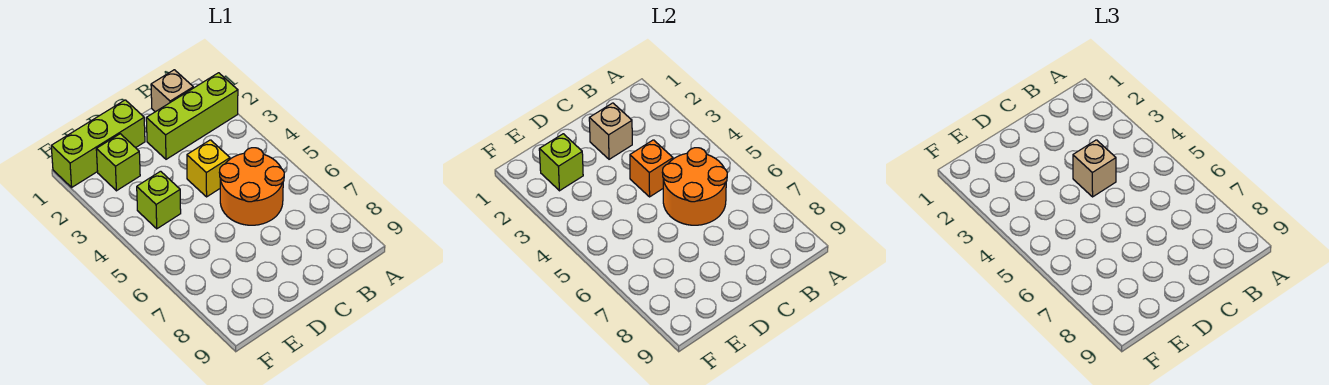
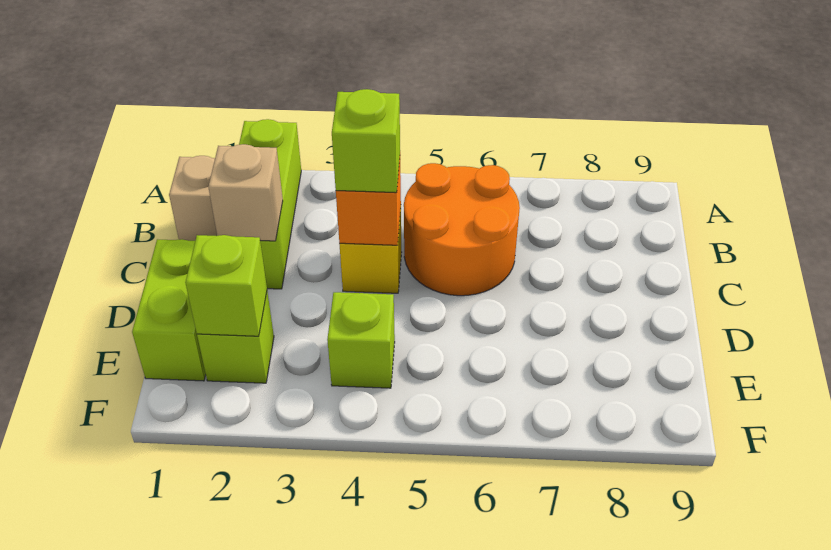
orange round brick B5:C6 level 2 -> none
tan brick C4 level 3 -> lime brick C4 level 3
lime brick D1:F1 level 1 -> lime brick D1:E1 level 1

